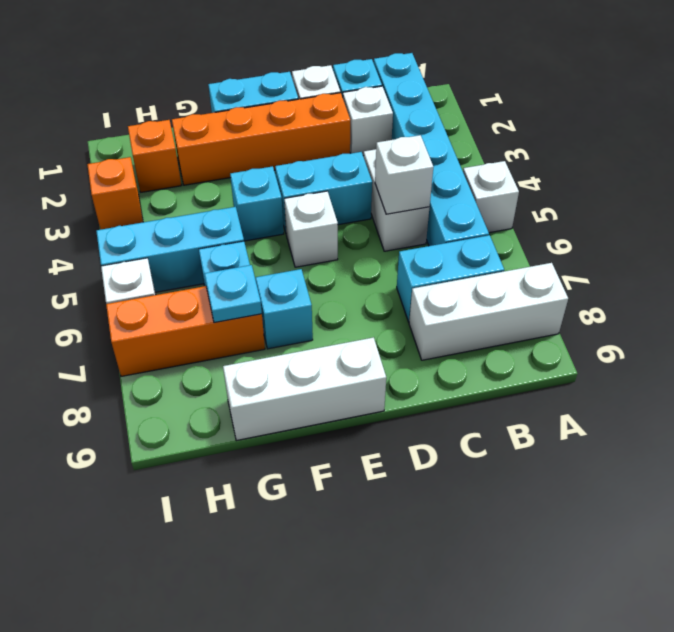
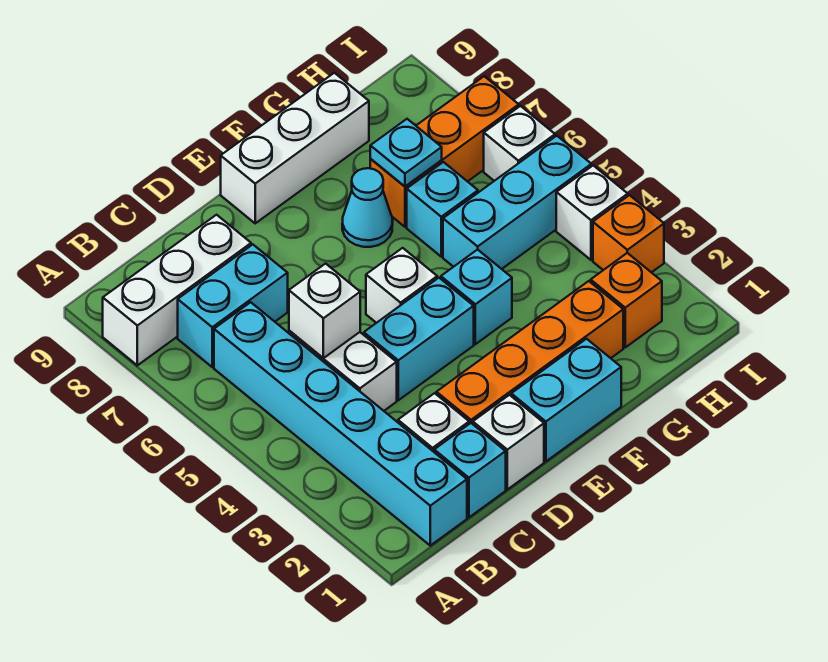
white brick A5 level 1 -> white brick I4 level 1
cyan brick F7 level 1 -> cyan cone F7 level 1

